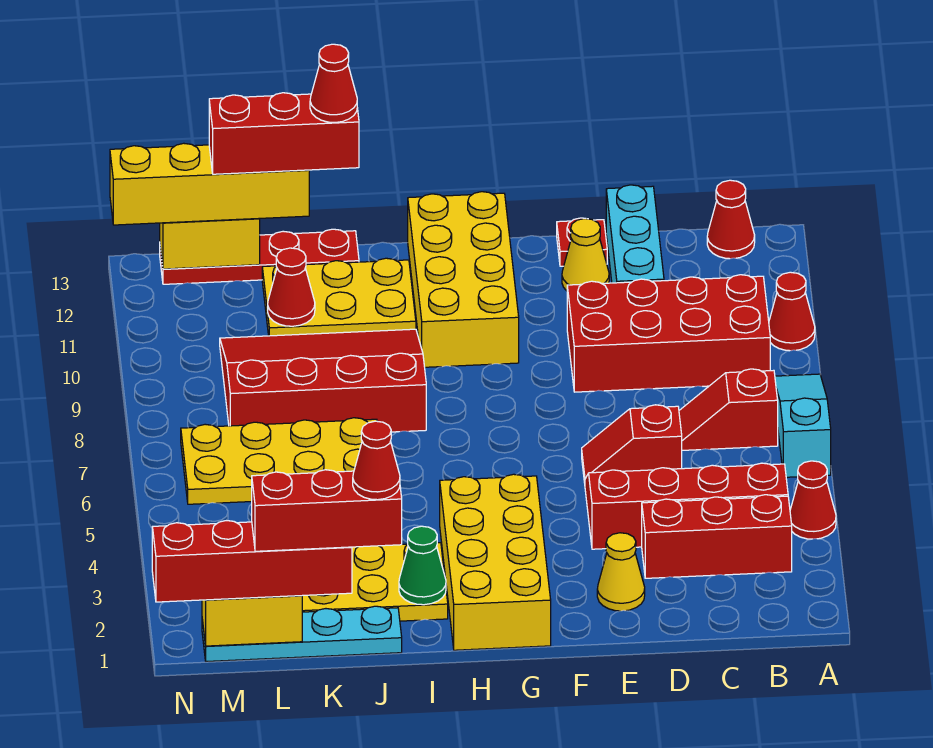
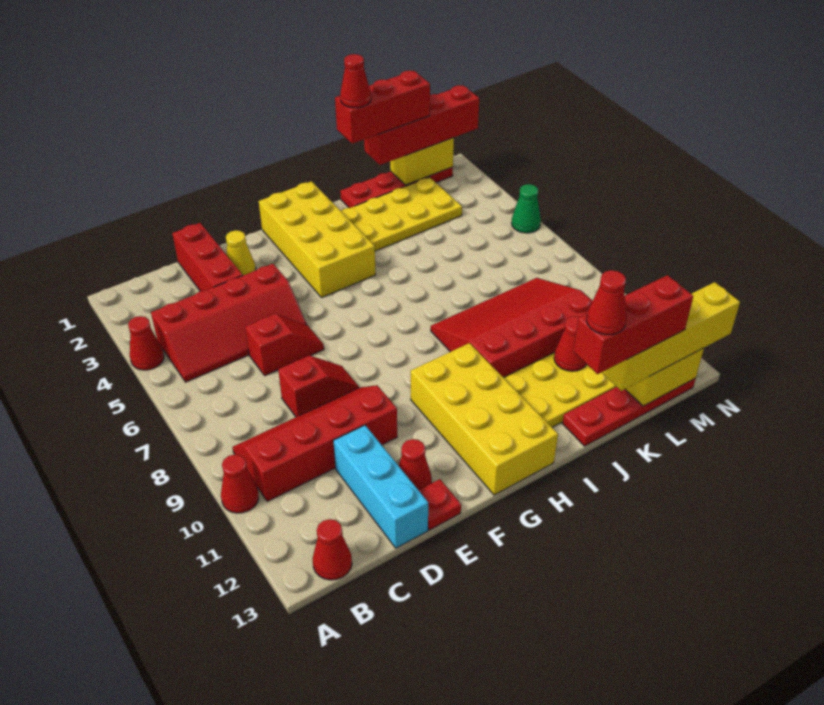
cyan slope A6:A8 level 1 top 6 -> none
red brick B3:D3 level 1 -> red brick D1:D3 level 1
red slope B7:C7 level 1 top B -> red slope D8:E8 level 1 top D
red brick B9:E10 level 1 -> red slope B9:E10 level 1 top 10
yellow cone E12 level 1 -> red cone E12 level 1
green cone I2 level 2 -> green cone N5 level 1
red slope I8:L10 level 1 top 8 -> red slope I8:L10 level 1 top 10
cyan plate J1:M1 level 1 -> red plate J1:M1 level 1
yellow plate J6:M7 level 1 -> none

